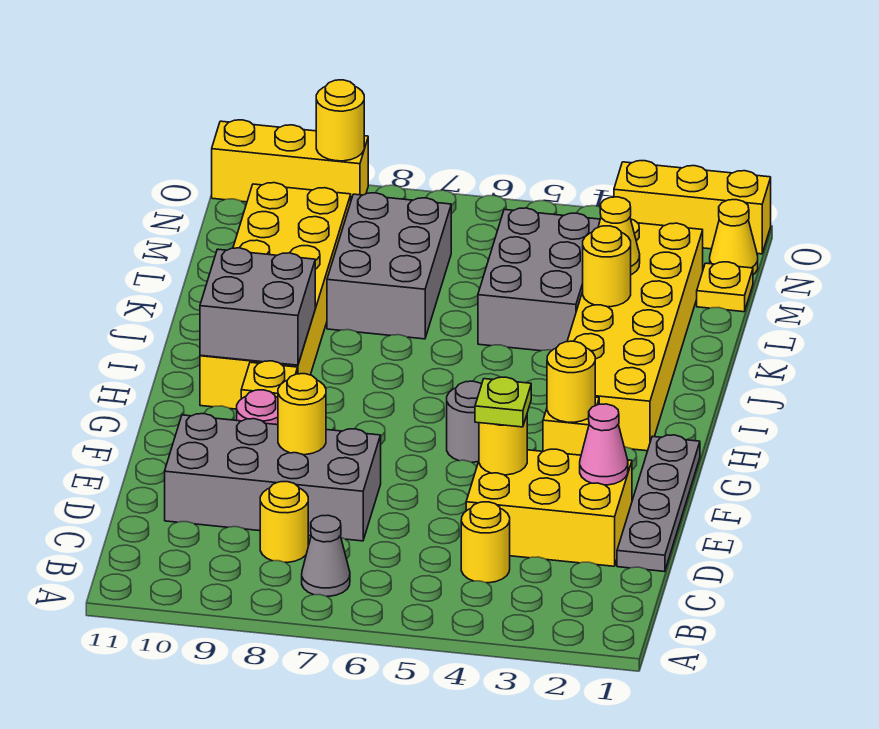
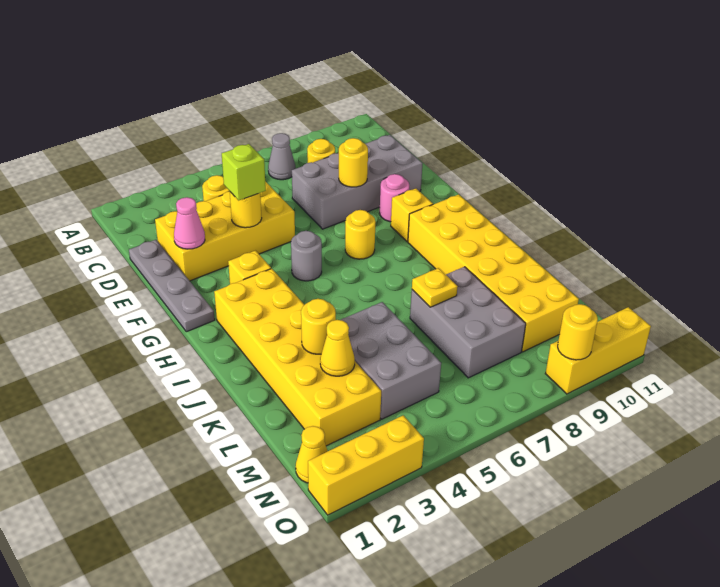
yellow brick D2:E4 level 1 -> yellow brick D2:E5 level 1
lime plate E4 level 3 -> lime brick E4 level 3
yellow round brick G3 level 2 -> yellow round brick G7 level 1
grey brick H9:I10 level 2 -> none
yellow plate M1 level 1 -> yellow plate K7 level 2

